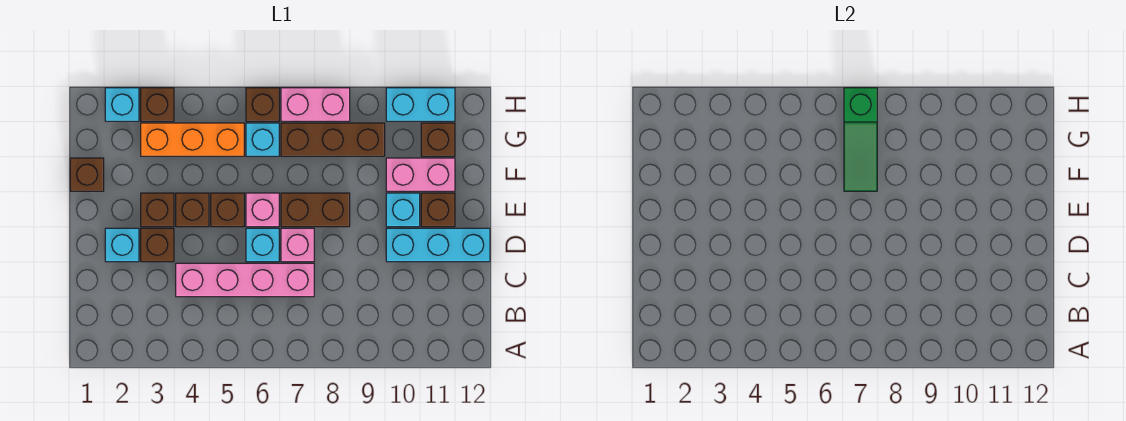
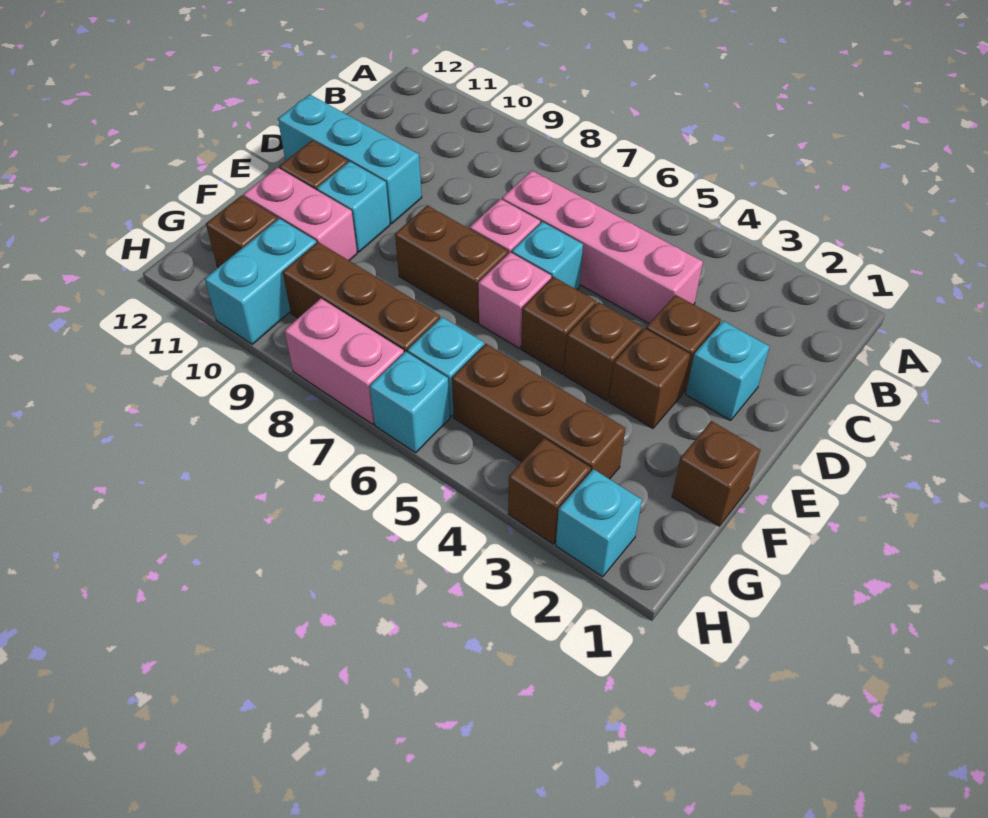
green slope F7:H7 level 2 top H -> none
orange brick G3:G5 level 1 -> brown brick G3:G5 level 1
brown brick H6 level 1 -> cyan brick H6 level 1
cyan brick H10:H11 level 1 -> cyan brick G10:H10 level 1

